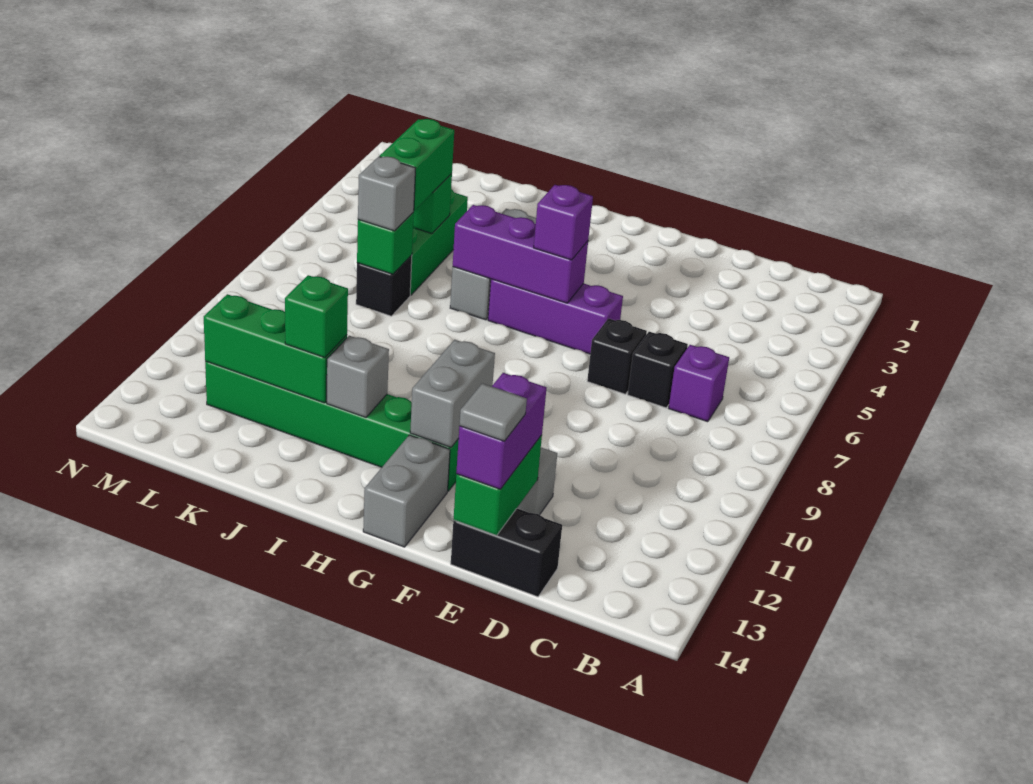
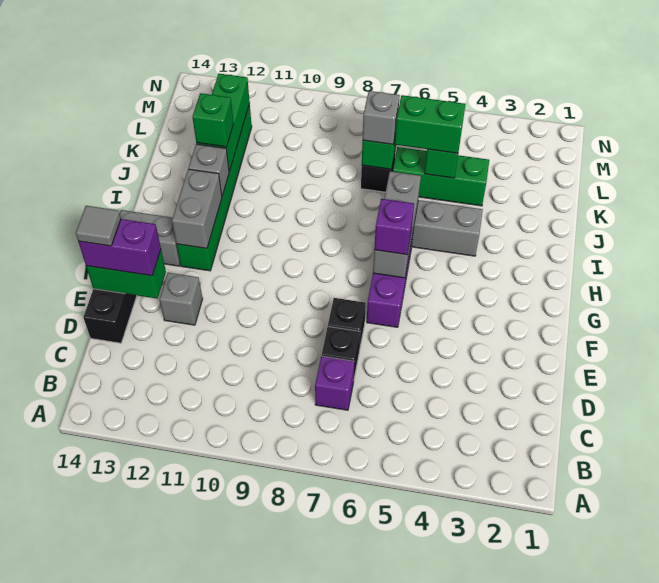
purple brick G6:I6 level 2 -> grey brick G6:I6 level 2
grey brick G11:G12 level 2 -> grey brick G12:H12 level 2

